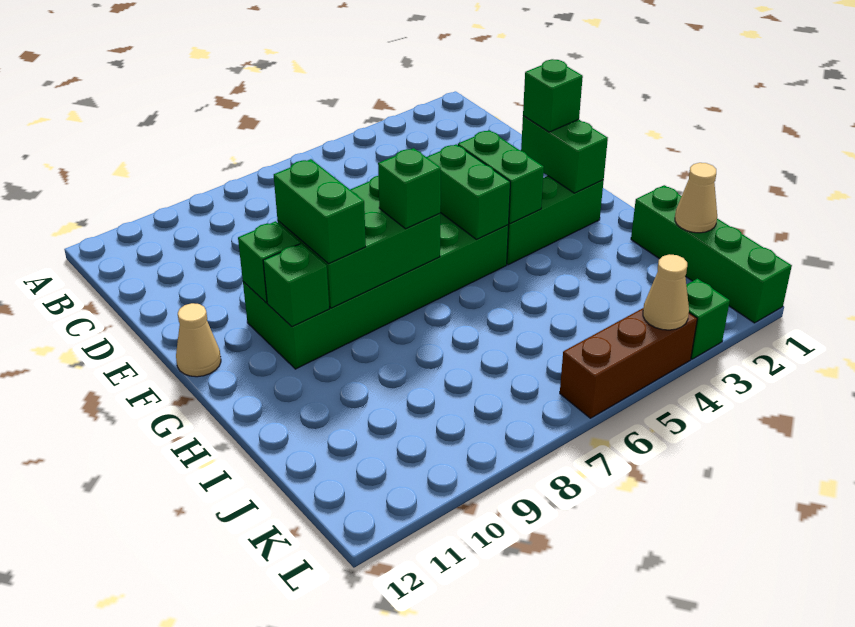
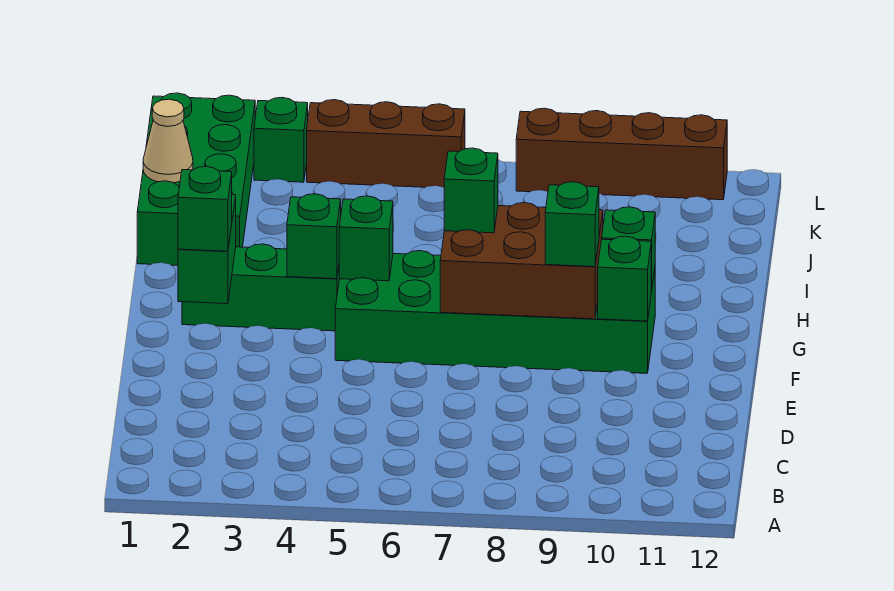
green brick F4:G4 level 2 -> green brick G4 level 2
green brick F5:G5 level 2 -> green brick G5 level 2
green brick F7:G9 level 2 -> brown brick F7:G9 level 2
green brick F9:G9 level 3 -> green brick F9 level 3
tan cone F12 level 1 -> none
green brick I1:L1 level 1 -> green brick I1:L2 level 1
tan cone L4 level 2 -> none
none -> brown brick L8:L11 level 1

